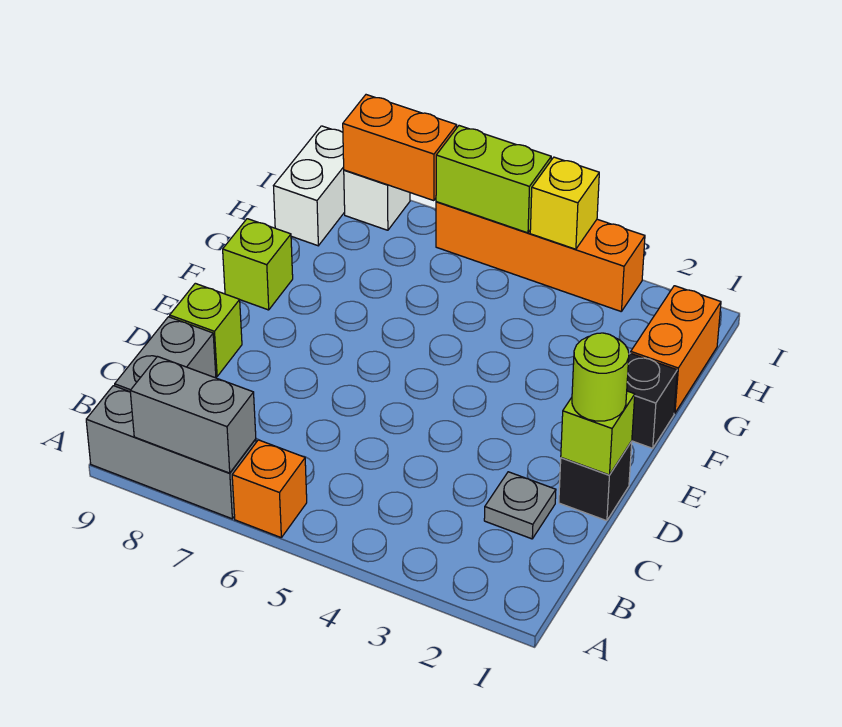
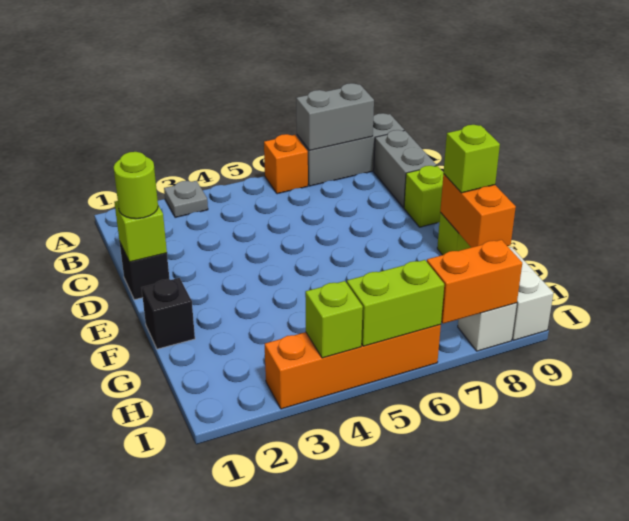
grey plate C2 level 1 -> grey plate A3 level 1
none -> lime brick F9 level 3
orange brick G1:H1 level 1 -> orange brick F9:G9 level 2
yellow brick I4 level 2 -> lime brick I4 level 2

